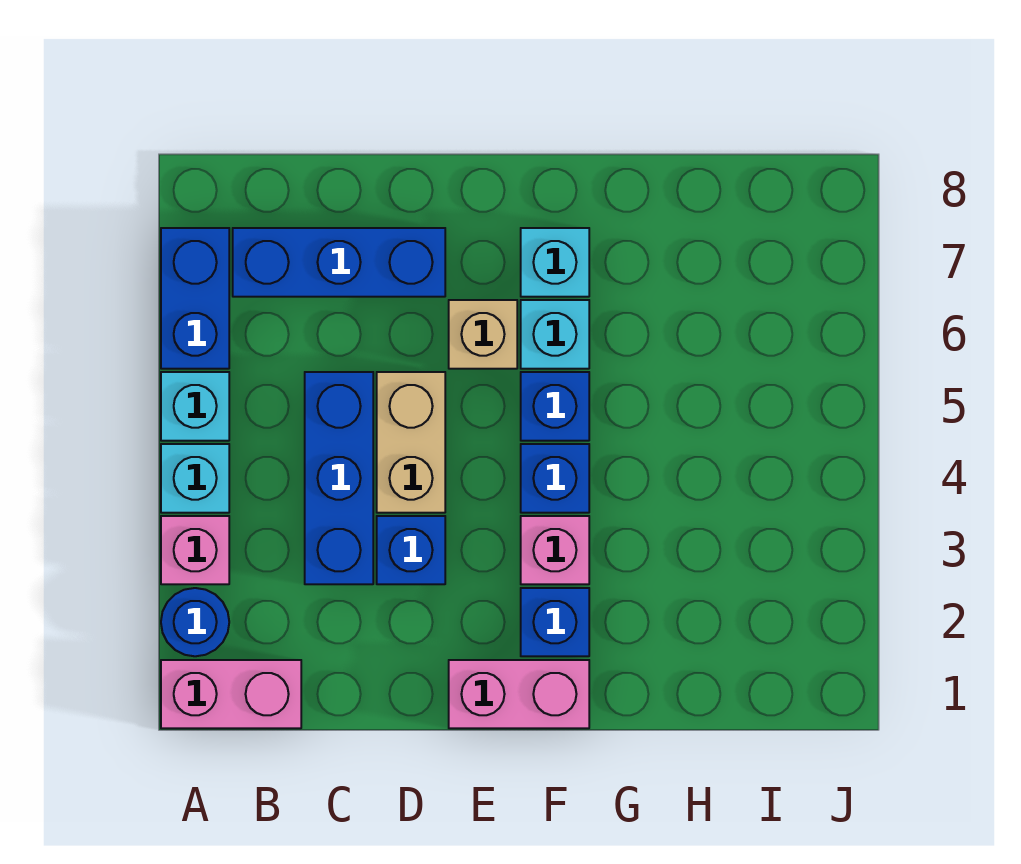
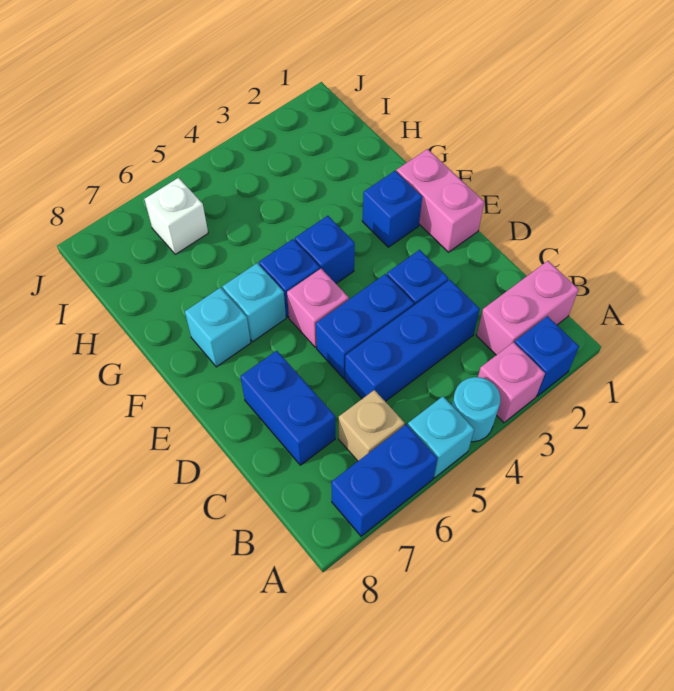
pink brick A1:B1 level 1 -> pink brick B1:B2 level 1
blue round brick A2 level 1 -> blue brick A2 level 1
cyan brick A4 level 1 -> cyan round brick A4 level 1
blue brick B7:D7 level 1 -> blue brick C7:D7 level 1
tan brick D4:D5 level 1 -> blue brick D4:D5 level 1
tan brick E6 level 1 -> tan brick B6 level 1
pink brick F3 level 1 -> pink brick E5 level 1
none -> white brick I6 level 1

